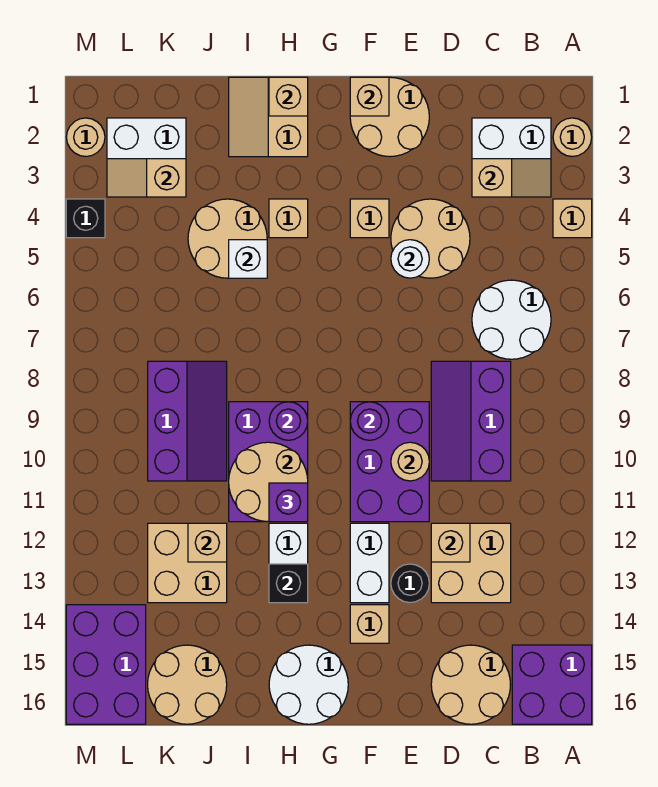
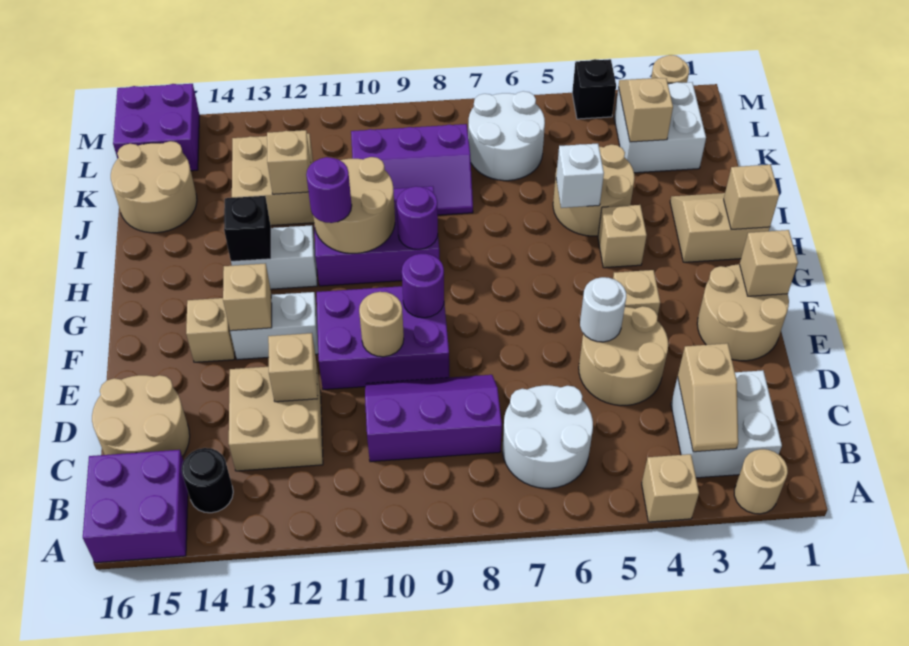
black round brick E13 level 1 -> black round brick B14 level 1
none -> tan brick F13 level 2
white round brick G15:H16 level 1 -> white round brick K6:L7 level 1
purple brick H11 level 3 -> purple round brick H11 level 3
purple brick L14:M16 level 1 -> purple brick L15:M16 level 1

